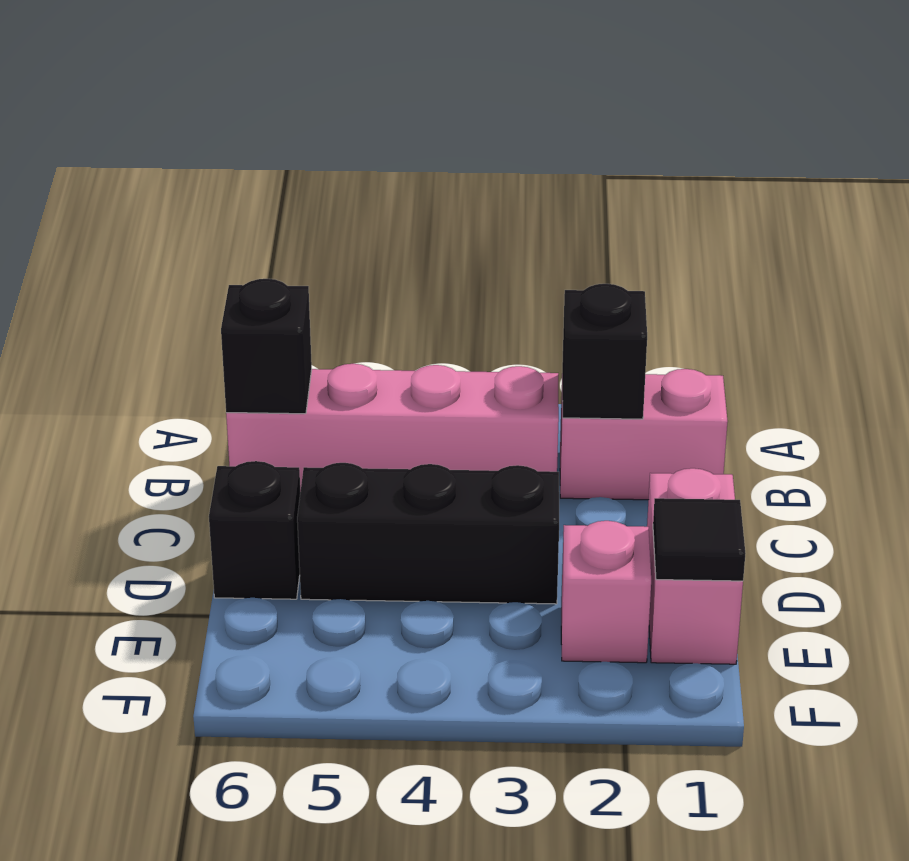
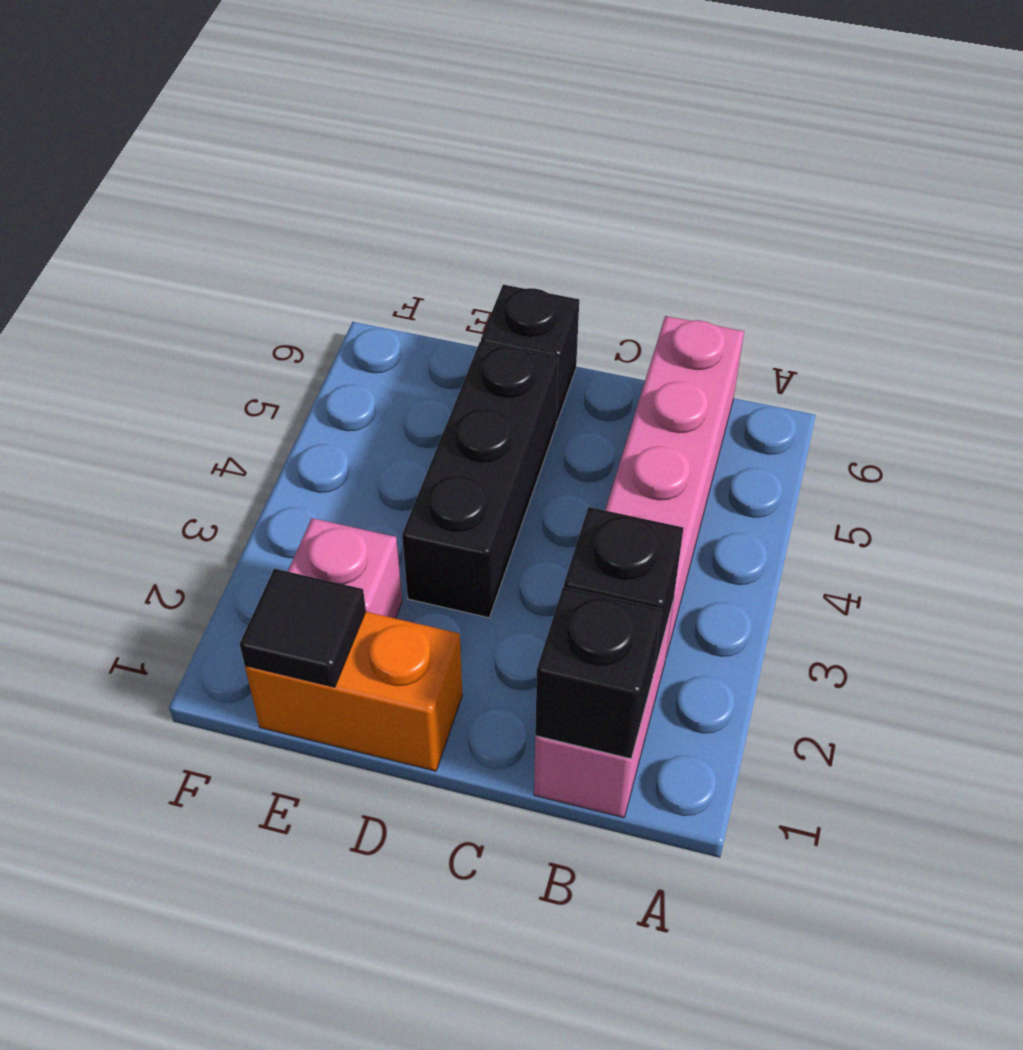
black brick B6 level 2 -> black brick B1 level 2
pink brick D1:E1 level 1 -> orange brick D1:E1 level 1

